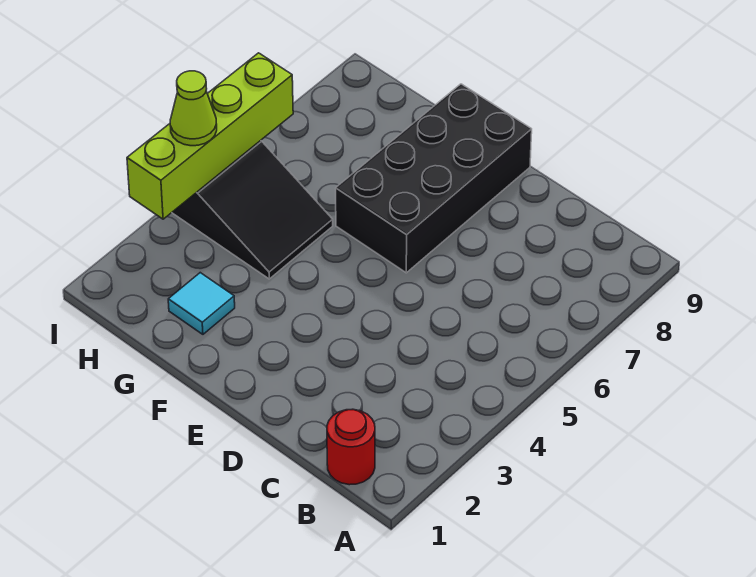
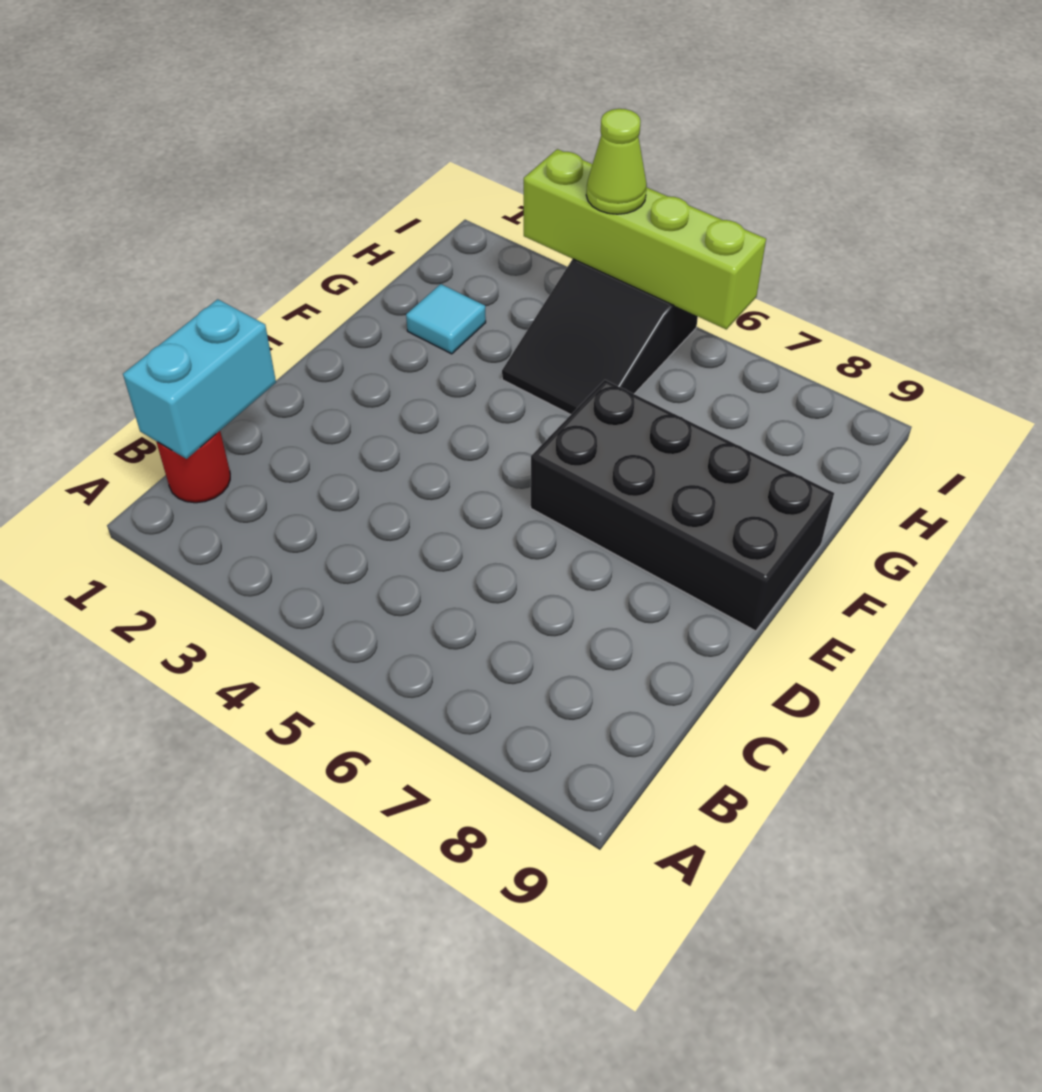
none -> cyan brick B1:C1 level 2

